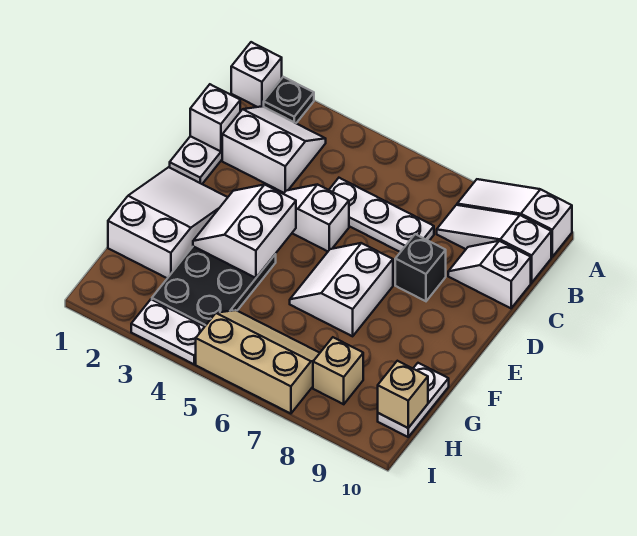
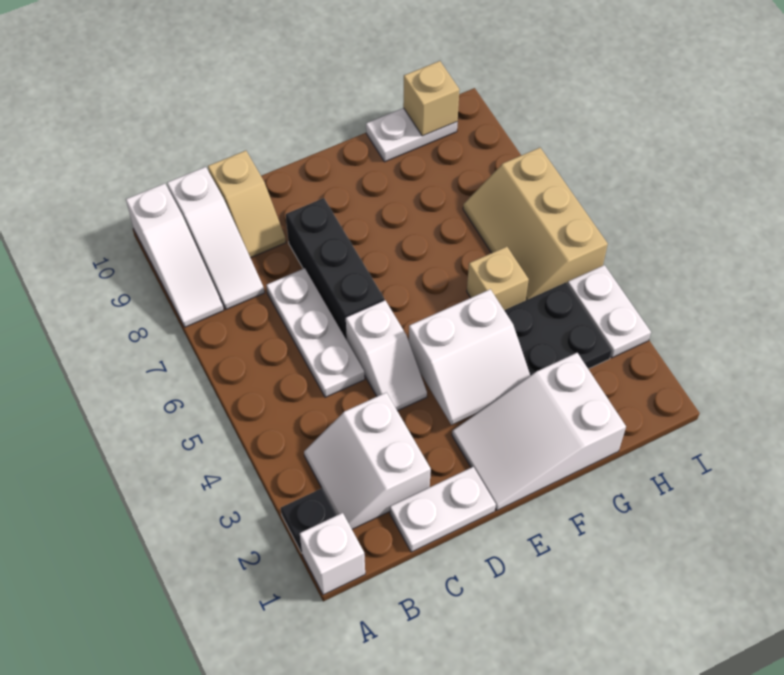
white brick C1 level 2 -> none
white slope C9:C10 level 1 top 10 -> tan slope C9:C10 level 1 top 10
black brick D8 level 1 -> black brick D6:D8 level 1
white slope E6:F7 level 1 top 7 -> none
tan brick H8 level 1 -> tan brick G5 level 1

